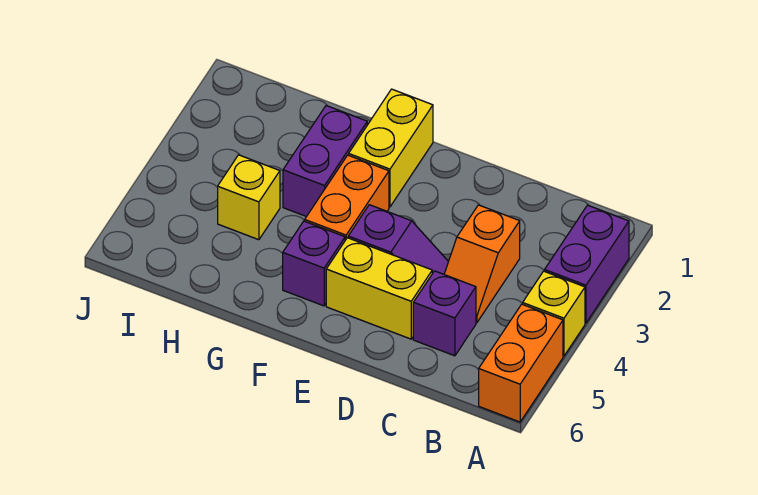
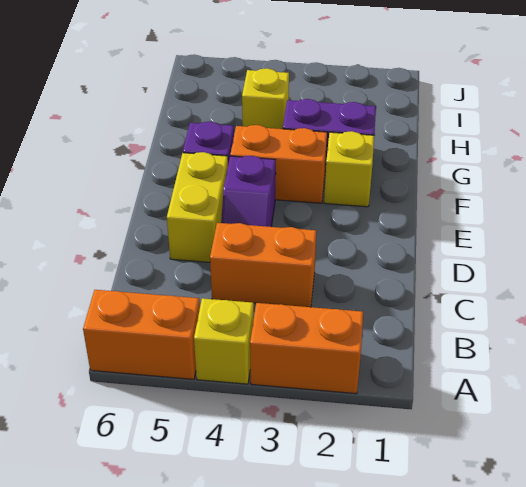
purple brick A2:A3 level 1 -> orange brick A2:A3 level 1
orange slope C3:C4 level 1 top 3 -> orange brick C3:C4 level 1
purple brick C5 level 1 -> none
yellow brick F1:F2 level 1 -> yellow brick F2 level 1

